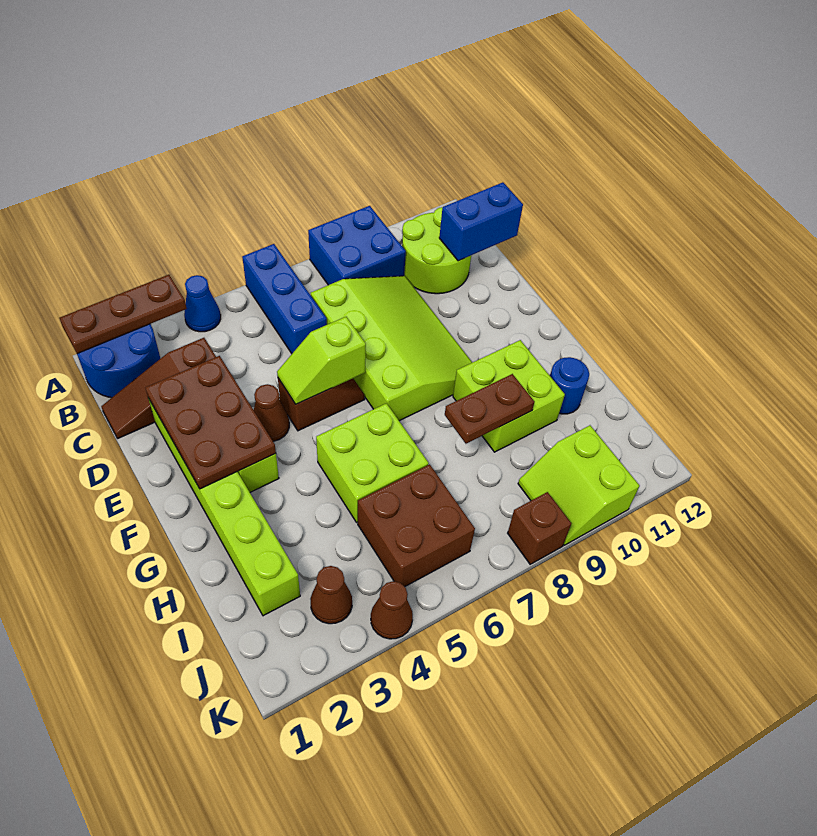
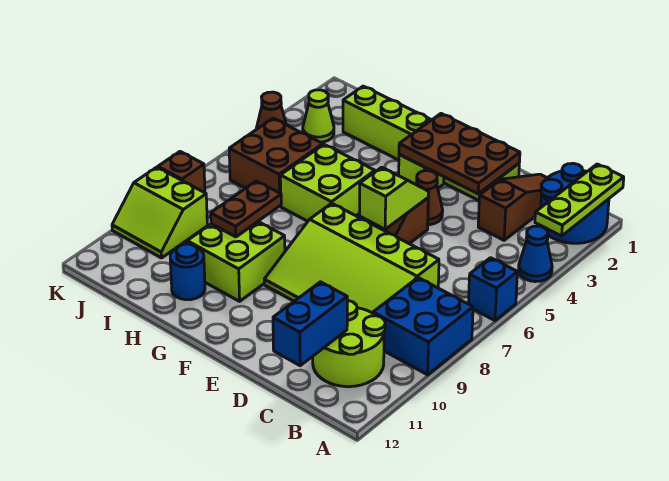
brown plate A1:A3 level 2 -> lime plate A1:A3 level 2
blue brick A6:C6 level 1 -> blue brick A6 level 1
brown cone J3 level 1 -> lime cone J3 level 1
lime slope J9:K10 level 1 top 10 -> lime slope J9:K10 level 1 top 9

